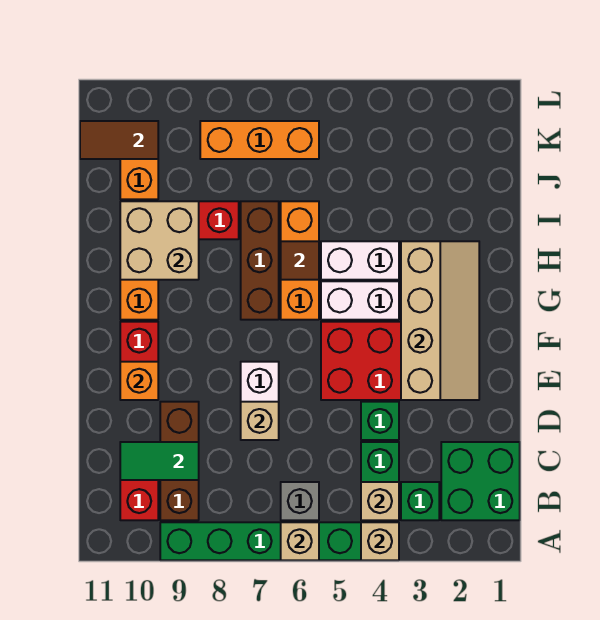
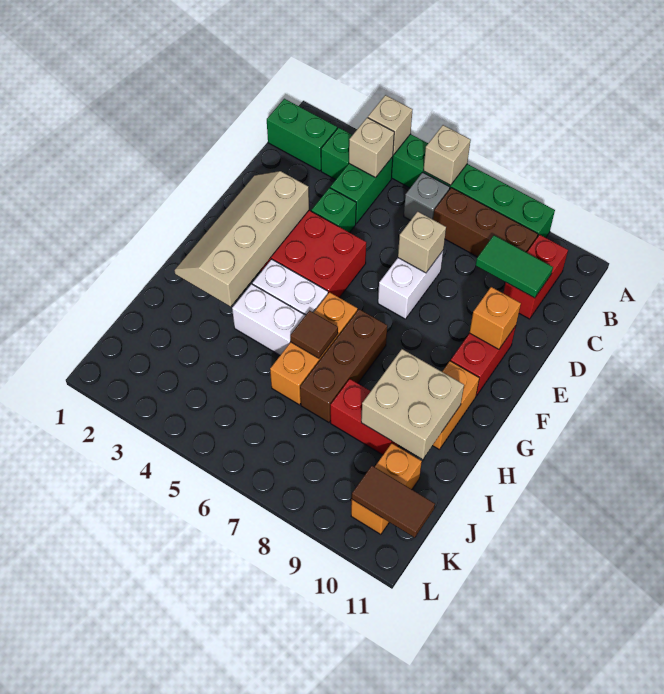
green brick B1:C2 level 1 -> green brick B1:B2 level 1
brown brick B9:D9 level 1 -> brown brick B7:B9 level 1
orange brick K6:K8 level 1 -> none

